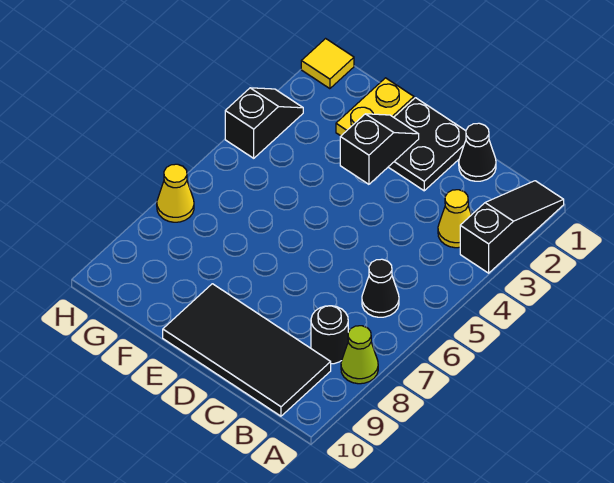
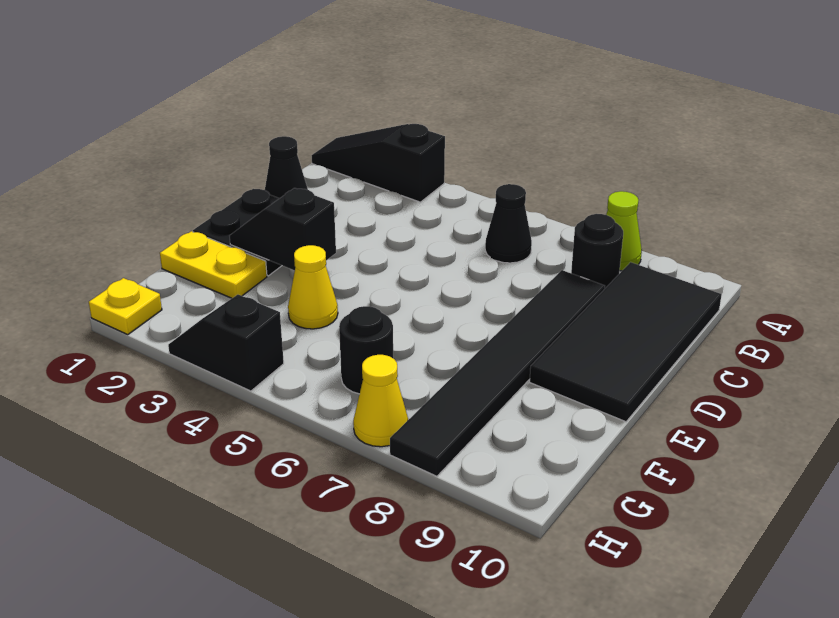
yellow cone B3 level 1 -> yellow cone F4 level 1
none -> black tile C8:H8 level 1
none -> black round brick G6 level 1
yellow tile H1 level 1 -> yellow plate H1 level 1

